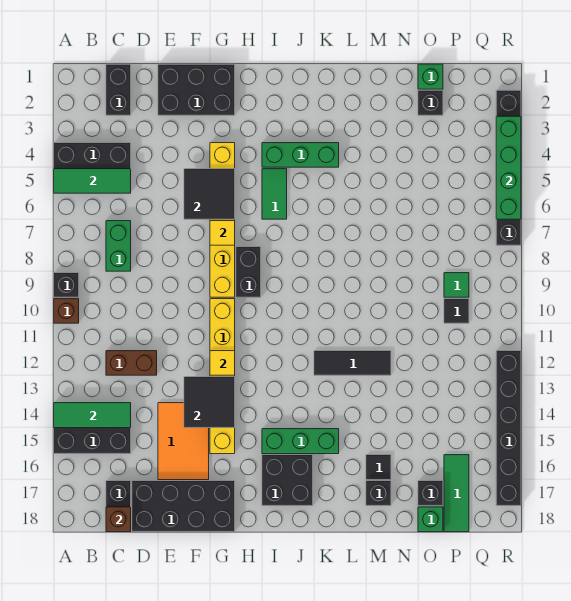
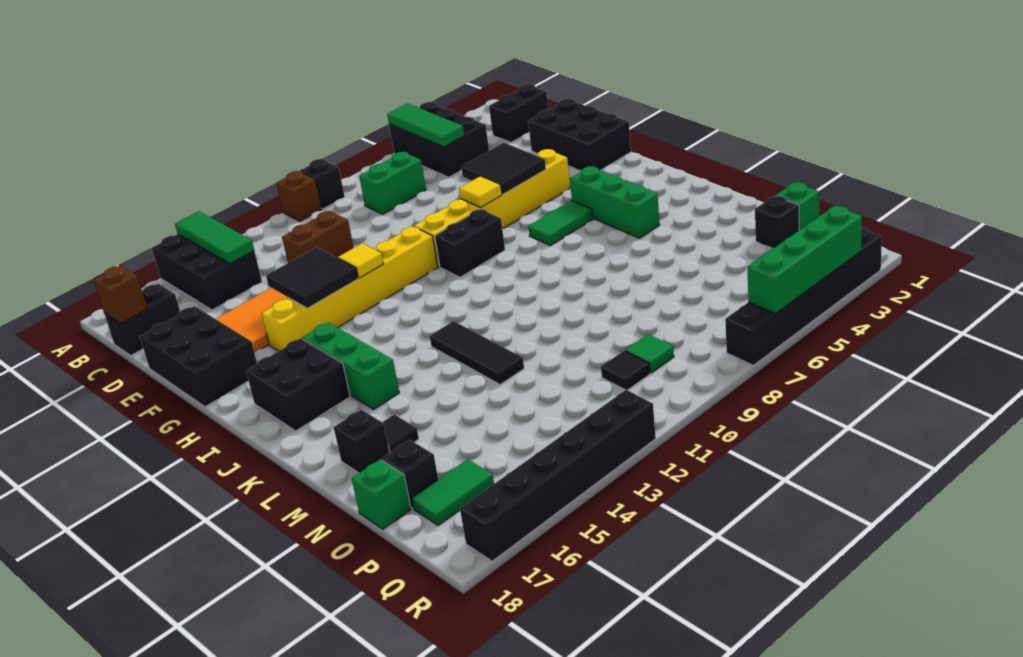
brown brick C12:D12 level 1 -> brown brick D11:D12 level 1
black brick D17:G18 level 1 -> black brick E17:G18 level 1
green tile P16:P18 level 1 -> green tile P16:P17 level 1

